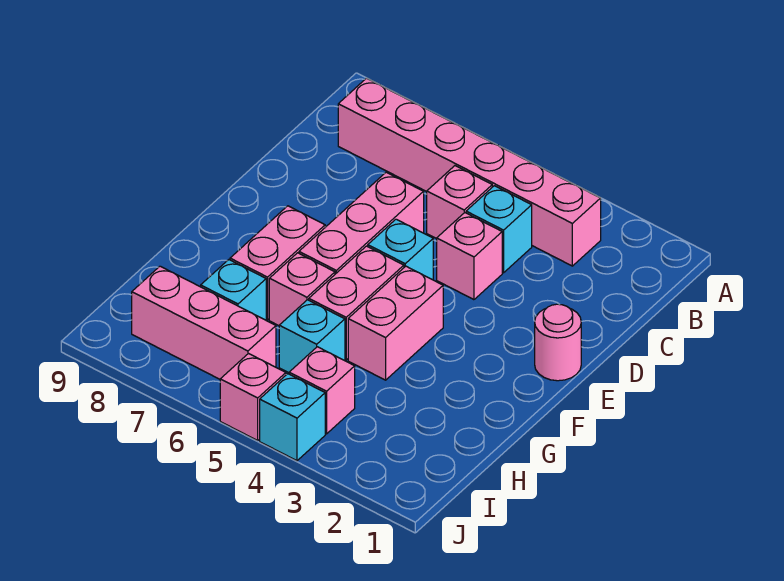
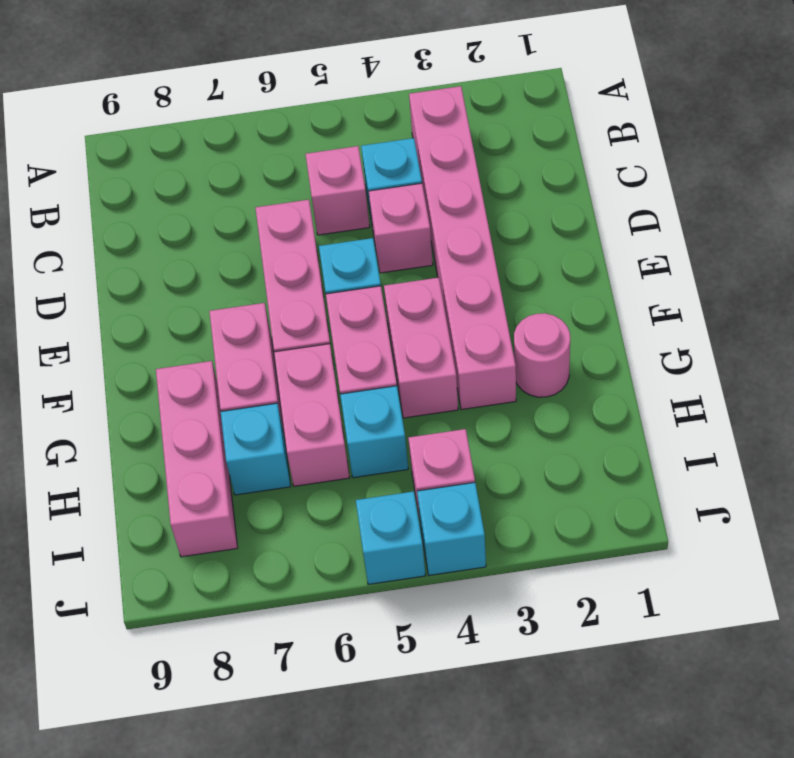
pink brick B3:B8 level 1 -> pink brick B3:G3 level 1
pink round brick E1 level 1 -> pink round brick G2 level 1
pink brick G6 level 1 -> pink brick G6:H6 level 1
pink brick I6:I8 level 1 -> pink brick G8:I8 level 1
pink brick J5 level 1 -> cyan brick J5 level 1

